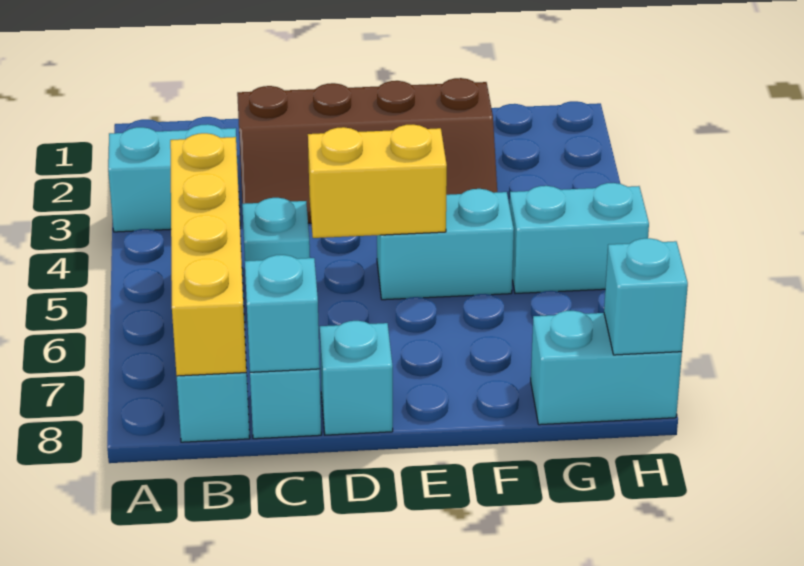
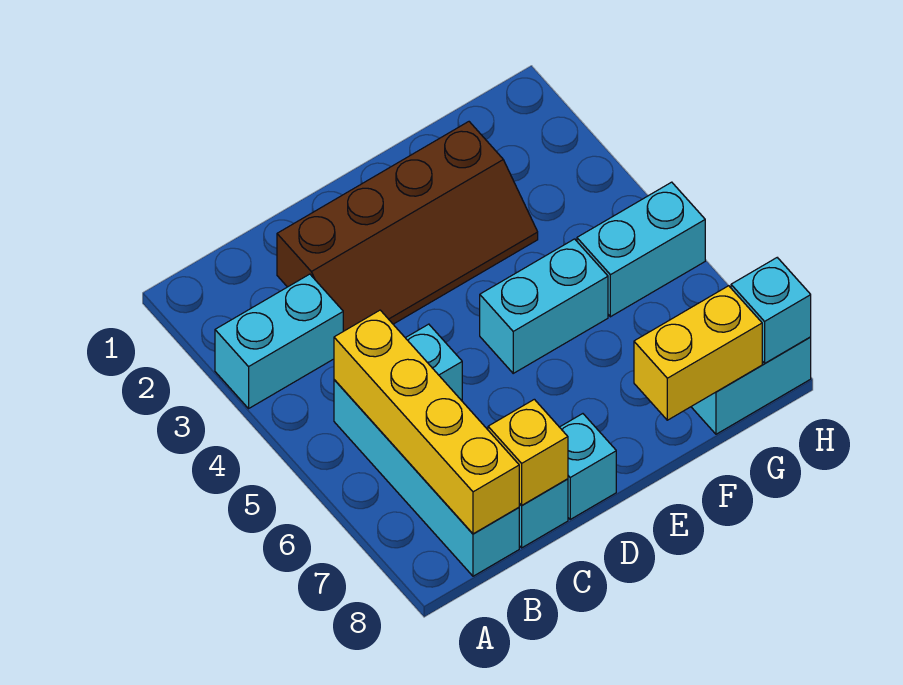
cyan brick C8 level 2 -> yellow brick C8 level 2
yellow brick D5:E5 level 2 -> yellow brick F8:G8 level 2

